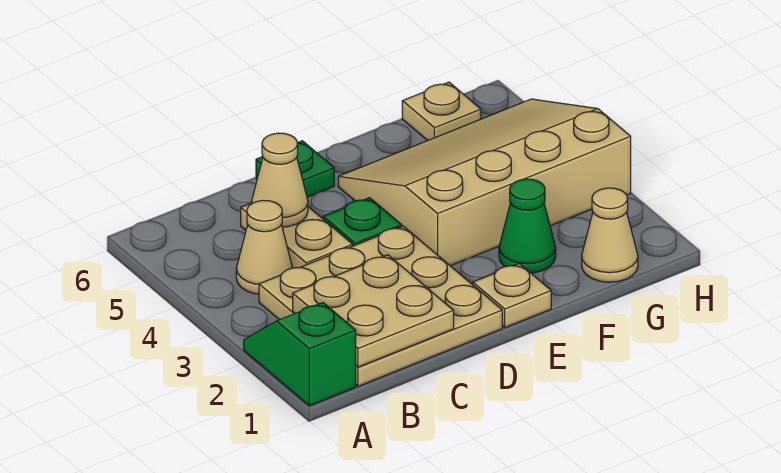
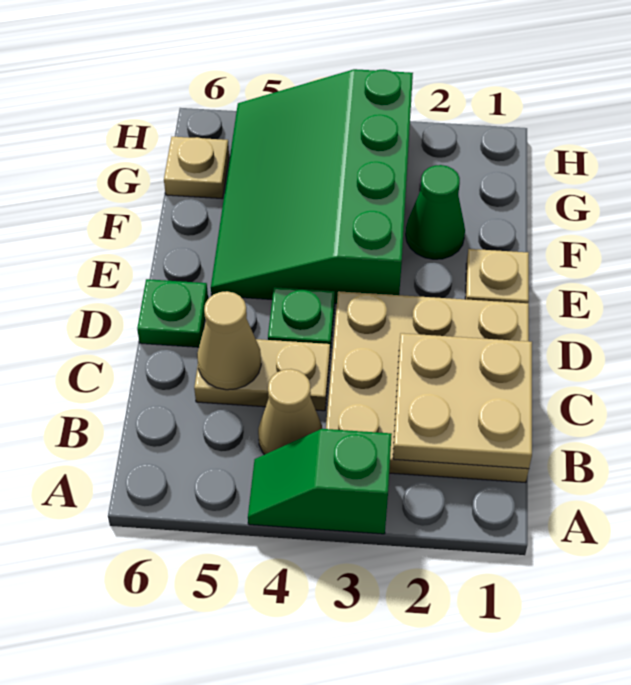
green slope A1:A2 level 1 top 1 -> green slope A3:A4 level 1 top 3
tan slope E3:H5 level 1 top 3 -> green slope E3:H5 level 1 top 3
tan cone G1 level 1 -> none

